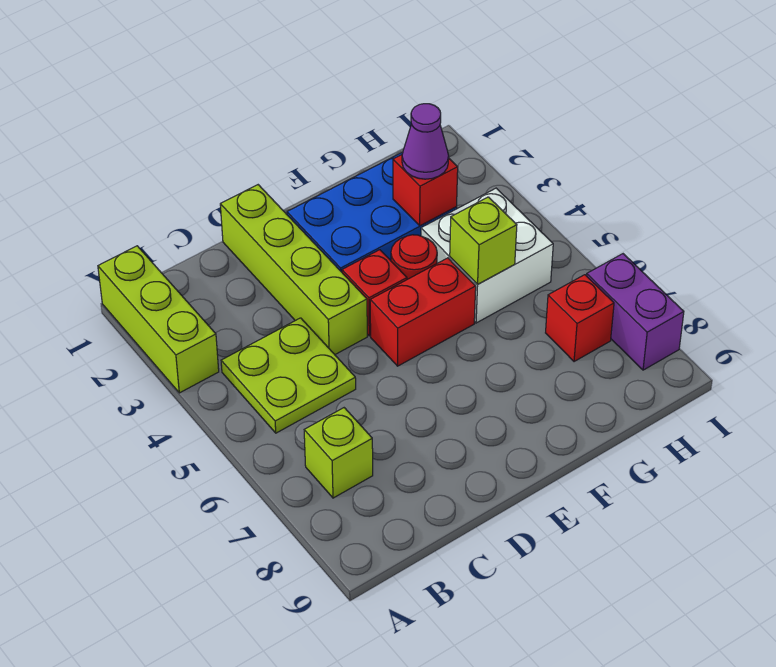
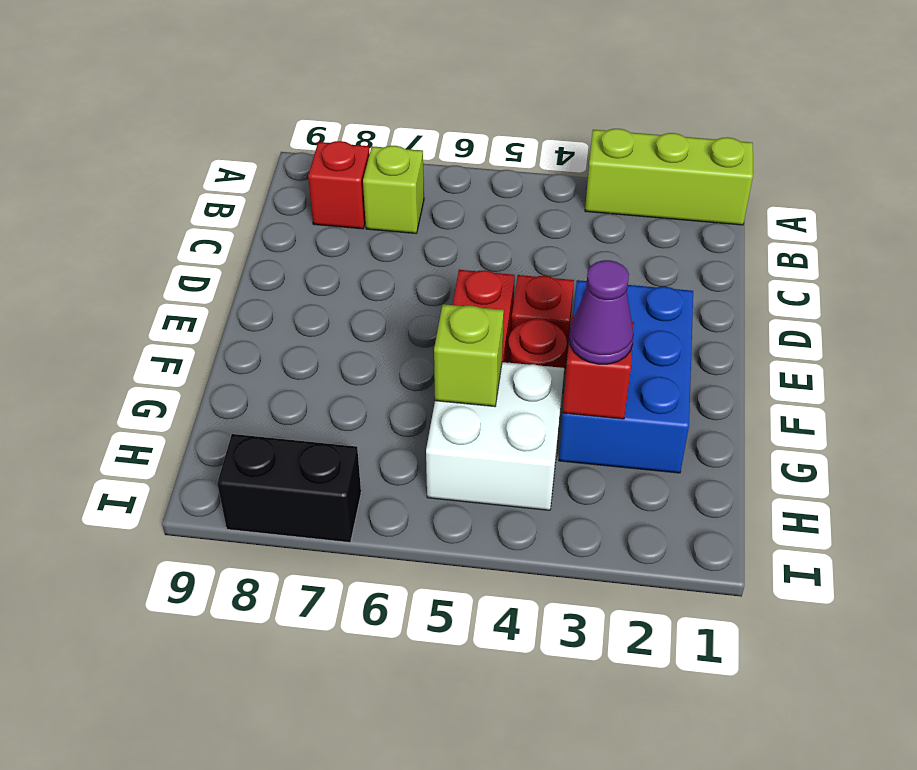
lime plate B4:C5 level 1 -> none
lime brick D1:D4 level 1 -> none
red brick H7 level 1 -> red brick B8 level 1
purple brick I7:I8 level 1 -> black brick I7:I8 level 1

